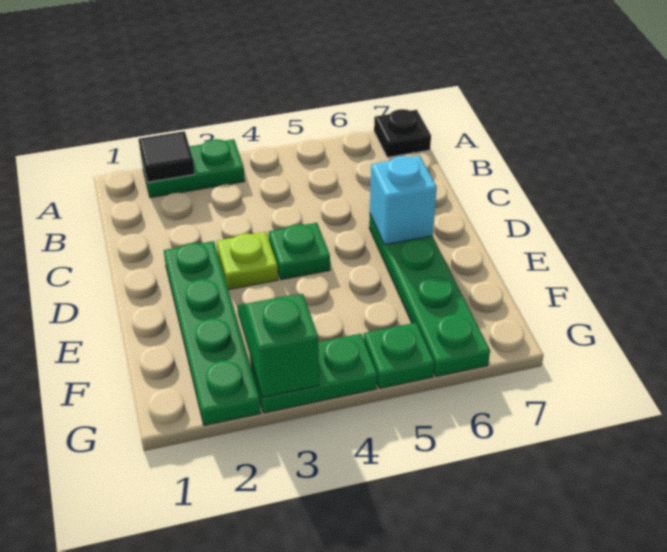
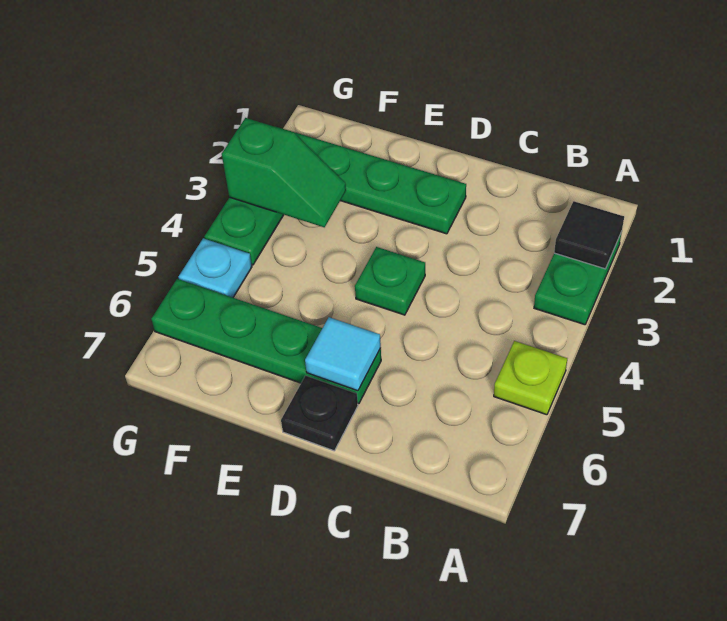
black plate A7 level 1 -> black plate D7 level 1
lime plate D3 level 1 -> lime plate A5 level 1
cyan brick D6 level 2 -> cyan tile D6 level 2
green plate G5 level 1 -> cyan plate G5 level 1

